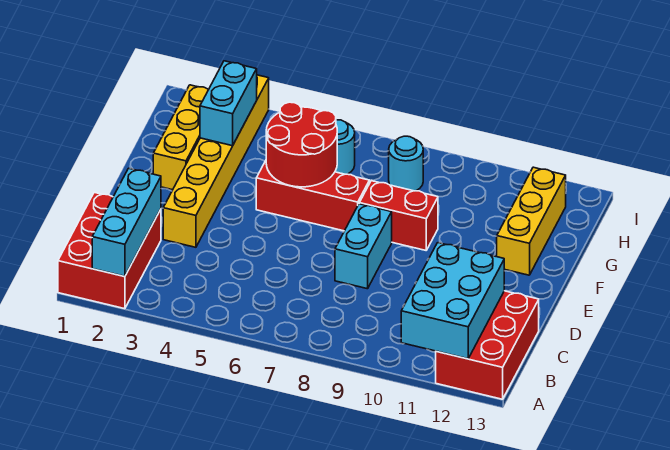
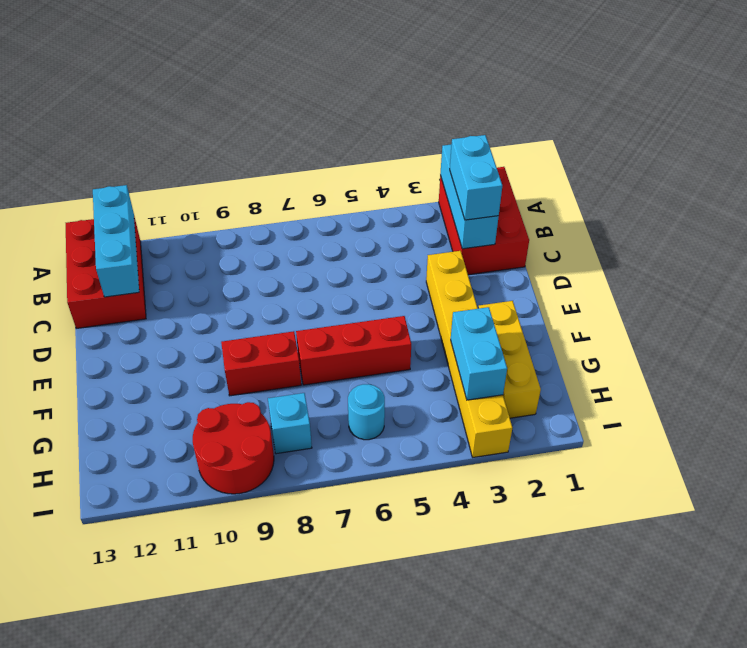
cyan brick A11:C12 level 2 -> cyan brick A12:C12 level 2
cyan brick D8:E8 level 1 -> cyan brick B2:C2 level 3
red round brick F5:G6 level 2 -> red round brick H9:I10 level 1
yellow brick F12:H12 level 1 -> none
cyan round brick H8 level 1 -> cyan brick H8 level 1

